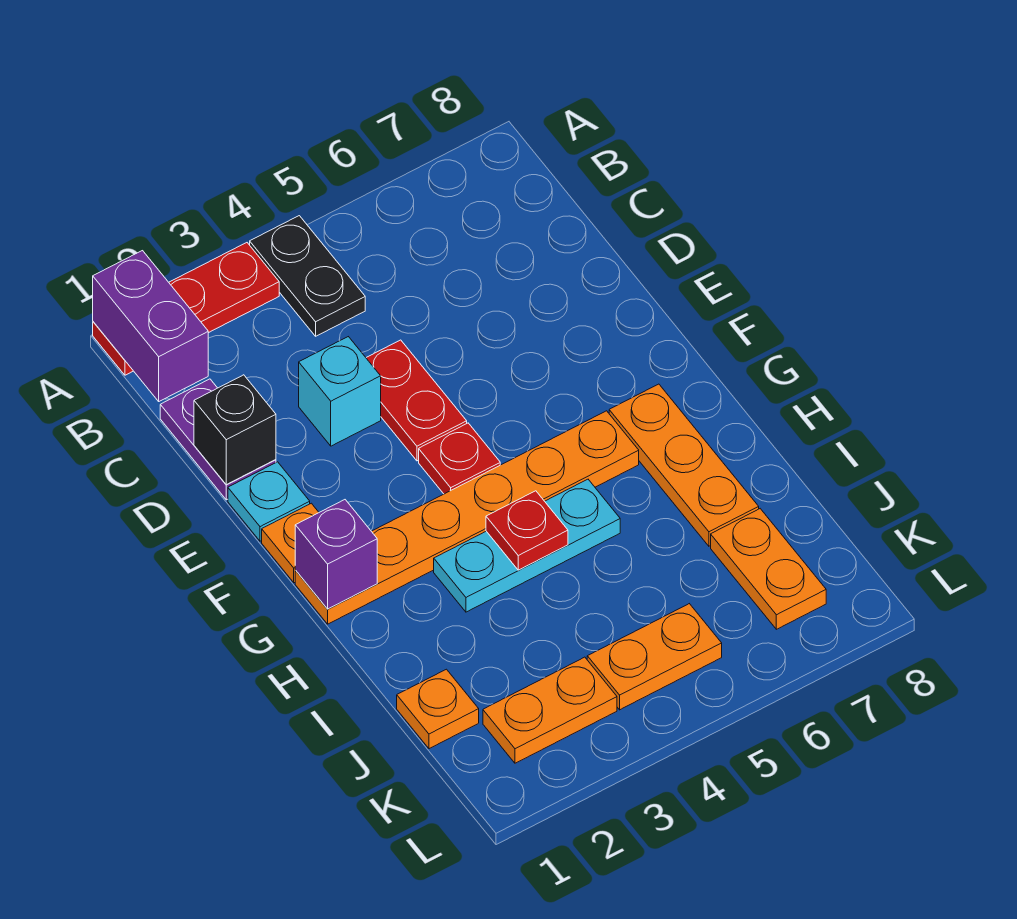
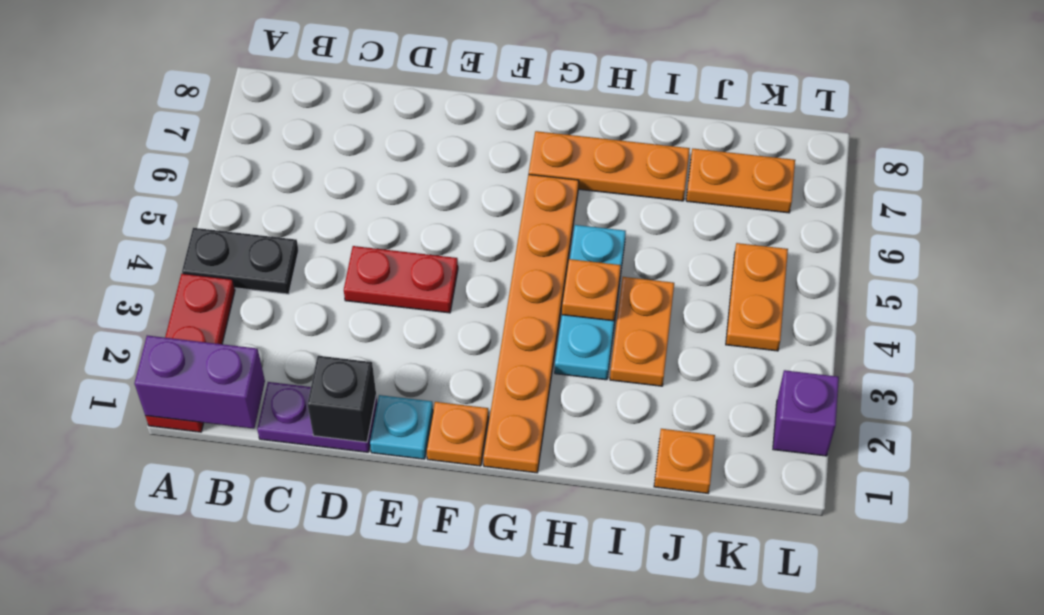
cyan brick D3 level 1 -> none
red plate F4 level 1 -> none
purple brick G1 level 2 -> purple brick L2 level 1
red plate H4 level 2 -> orange plate H4 level 2
orange plate K2:K3 level 1 -> orange plate I3:I4 level 1

